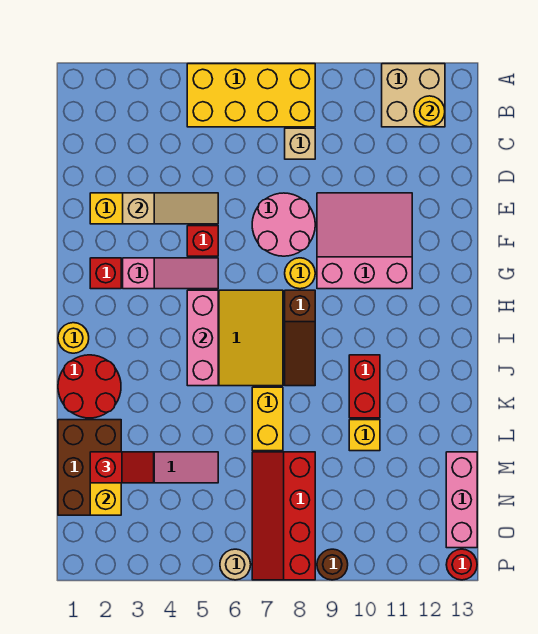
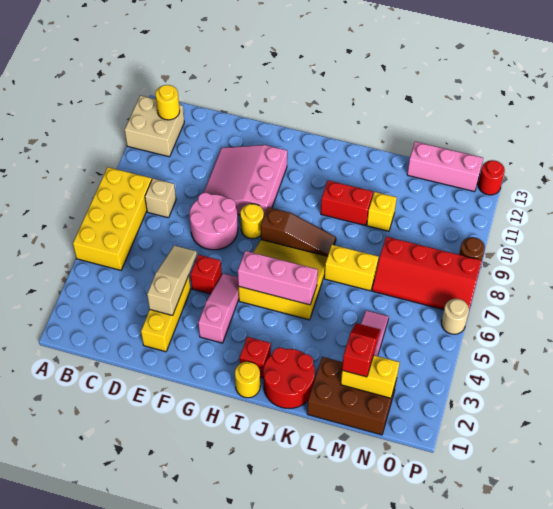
red brick G2 level 1 -> red brick I2 level 1

